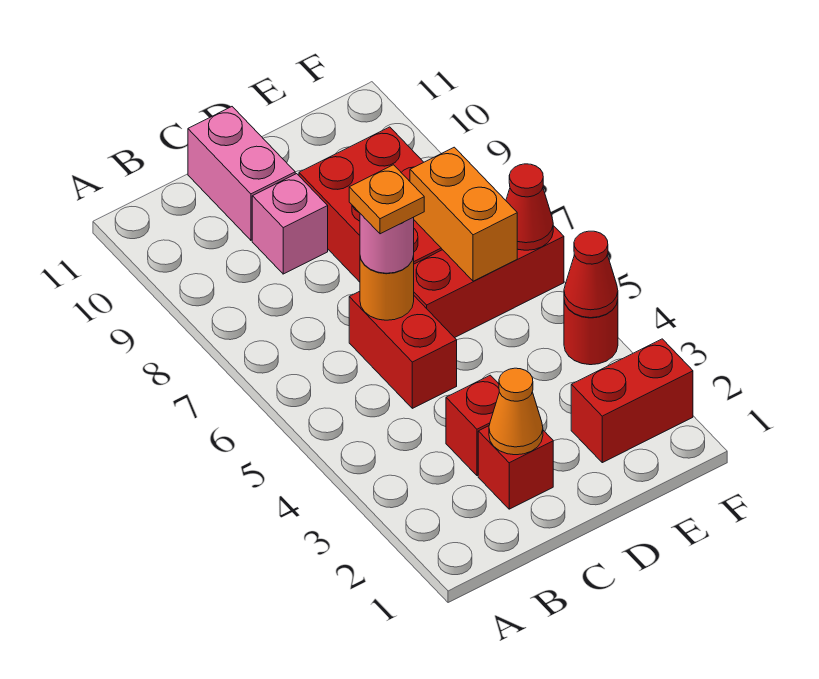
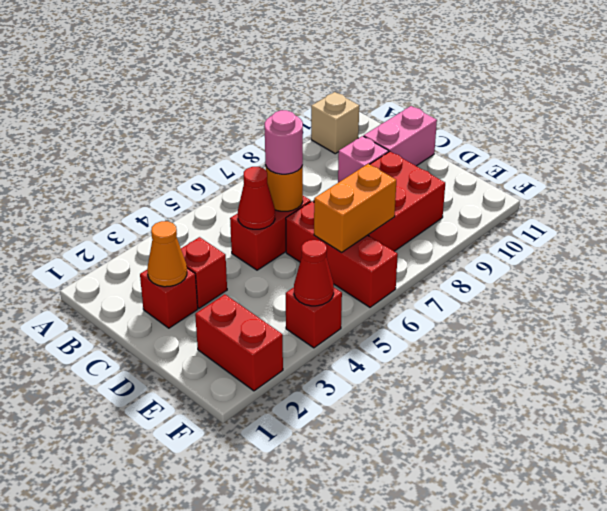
none -> tan brick A10 level 1
orange plate C6 level 4 -> none
red round brick F4 level 1 -> red brick F4 level 1
red cone F6 level 2 -> red cone C5 level 2

